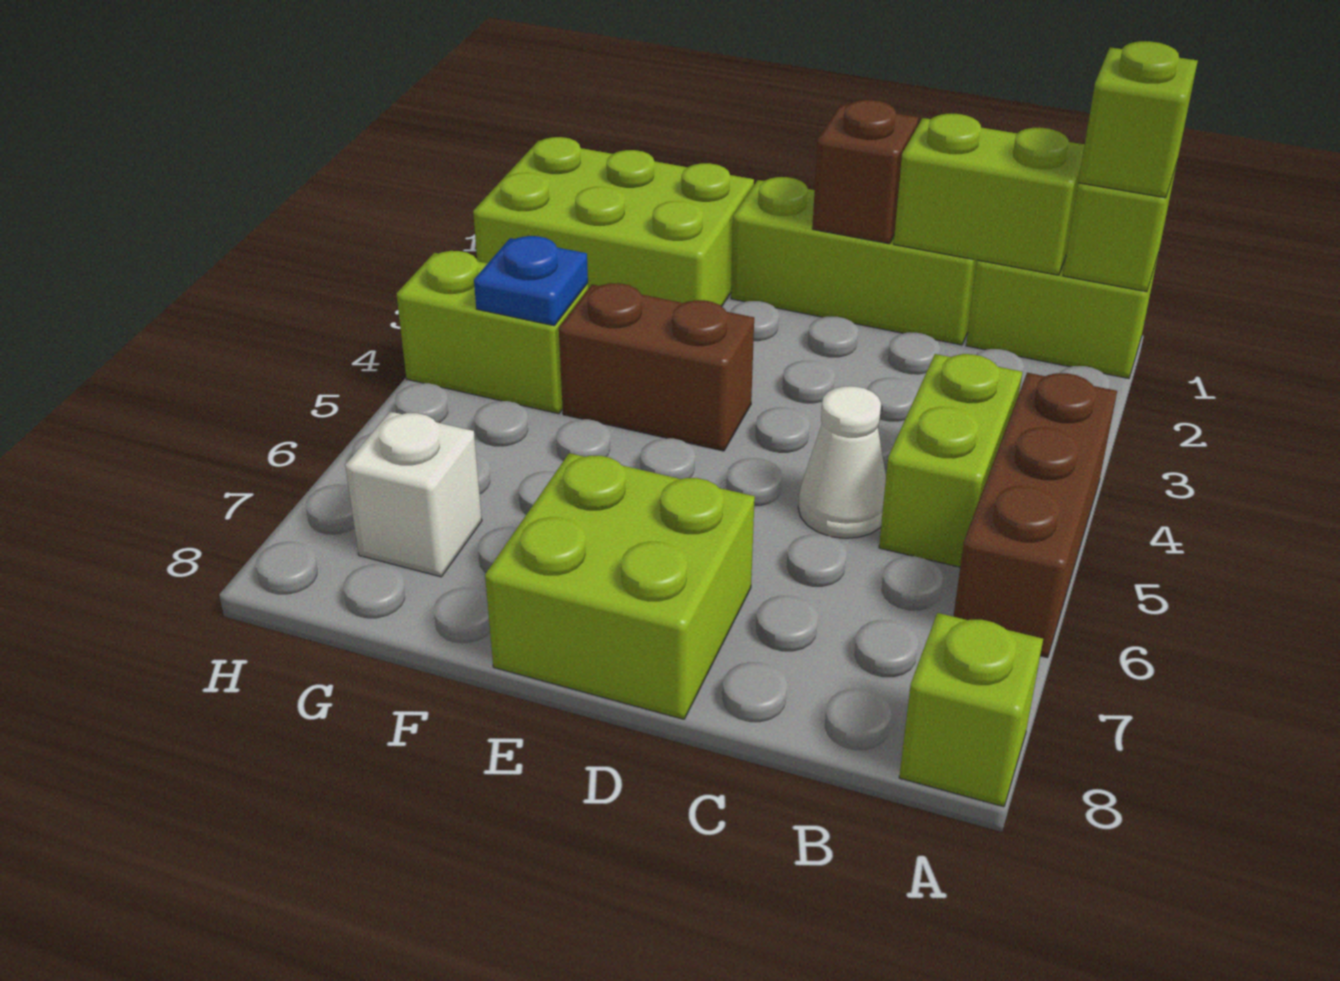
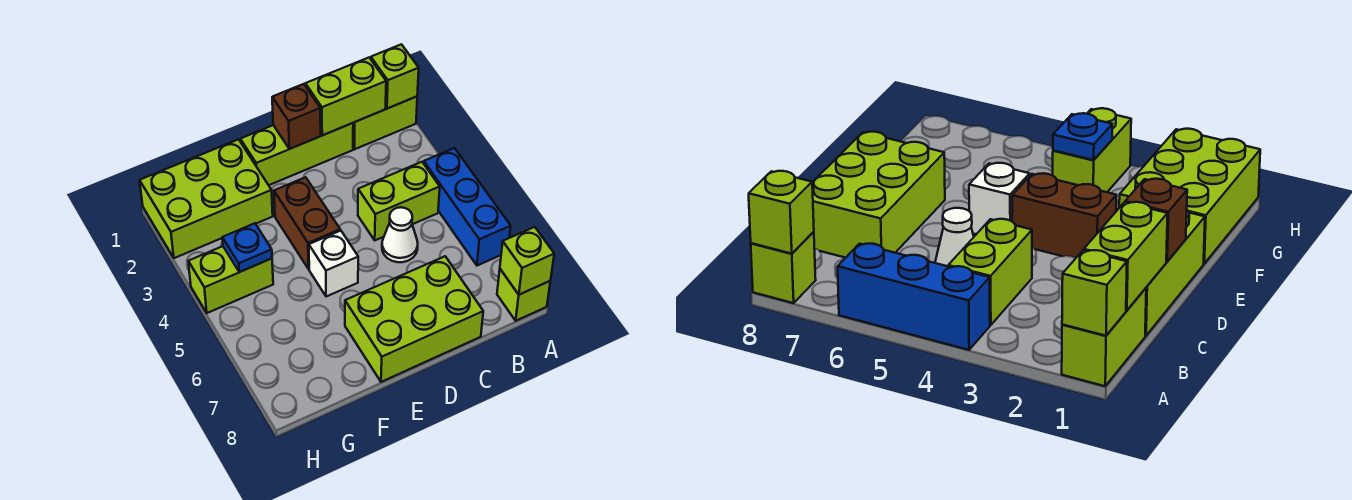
lime brick A1 level 3 -> lime brick A8 level 2
brown brick A4:A6 level 1 -> blue brick A4:A6 level 1
lime brick B4:B5 level 1 -> lime brick B4:C4 level 1
lime brick D7:E8 level 1 -> lime brick C7:E8 level 1
brown brick E4:F4 level 1 -> brown brick E3:E4 level 1
white brick G7 level 1 -> white brick E5 level 1

